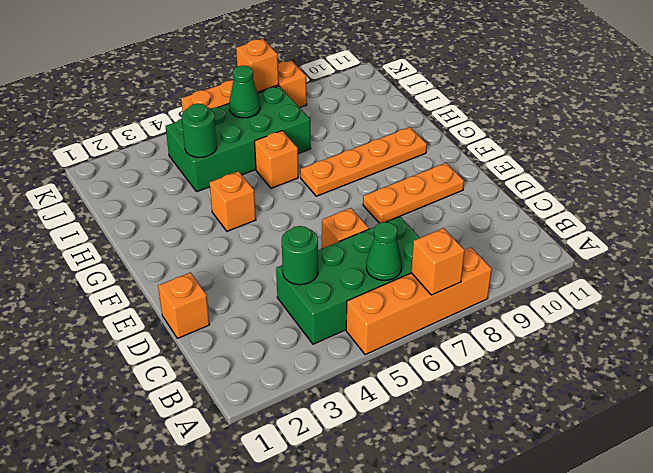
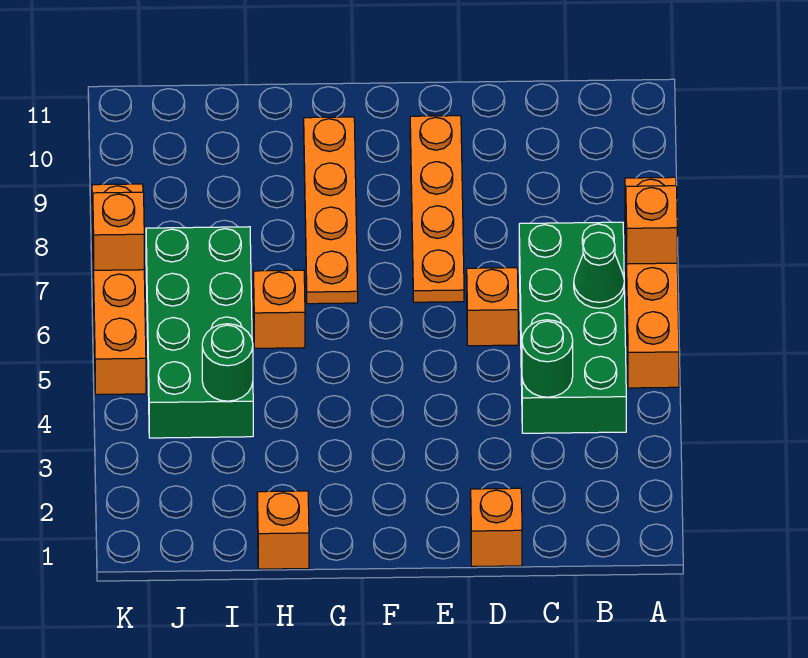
orange plate E8:E10 level 1 -> orange plate E7:E10 level 1
orange brick G4 level 1 -> orange brick H1 level 1
green cone J6 level 2 -> none

